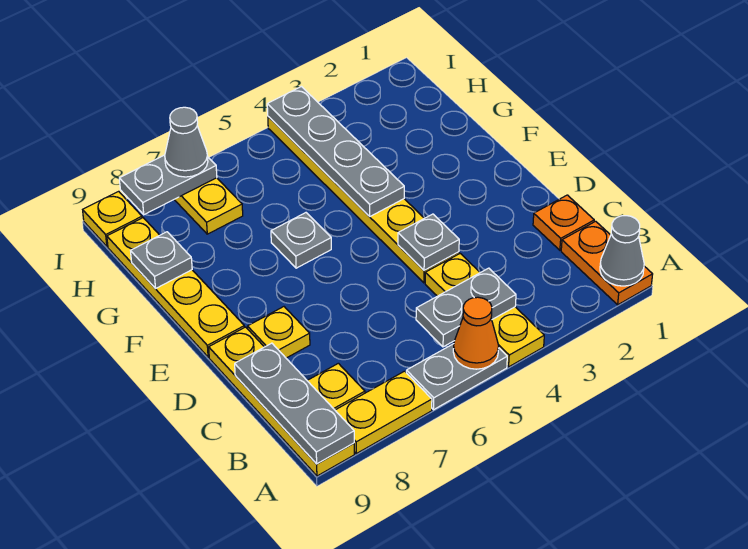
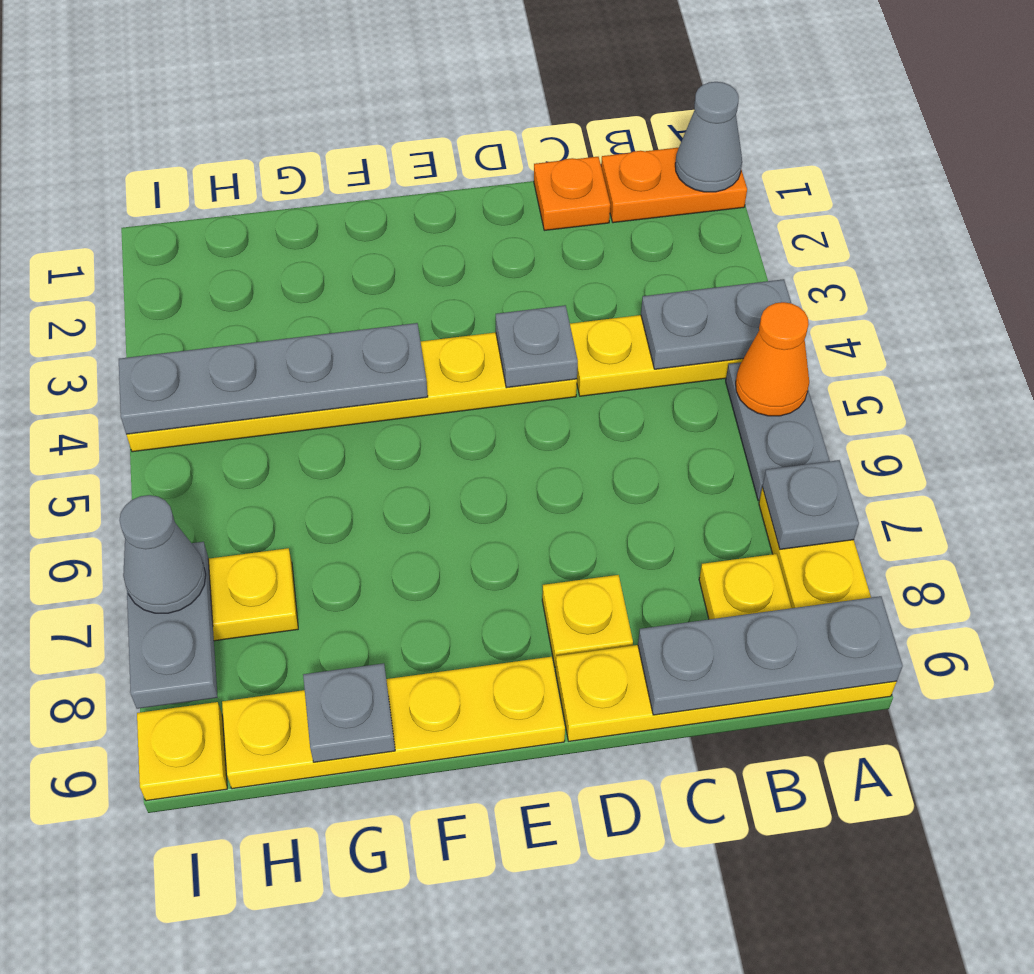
grey plate B4:B5 level 2 -> grey plate A4:B4 level 2
grey plate F6 level 1 -> grey plate A7 level 2

